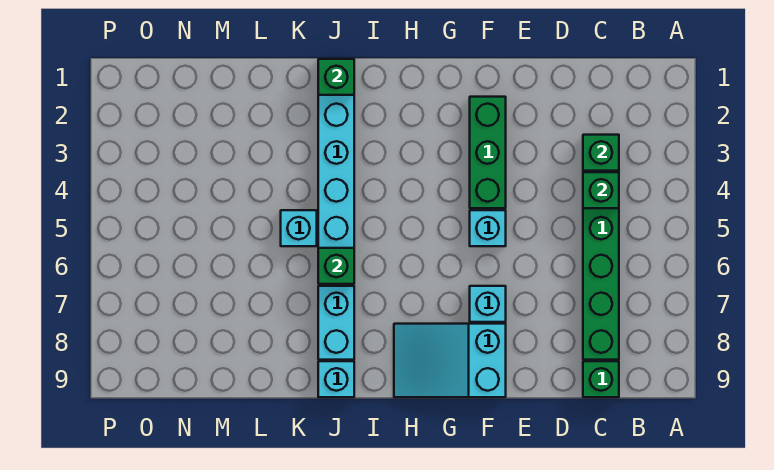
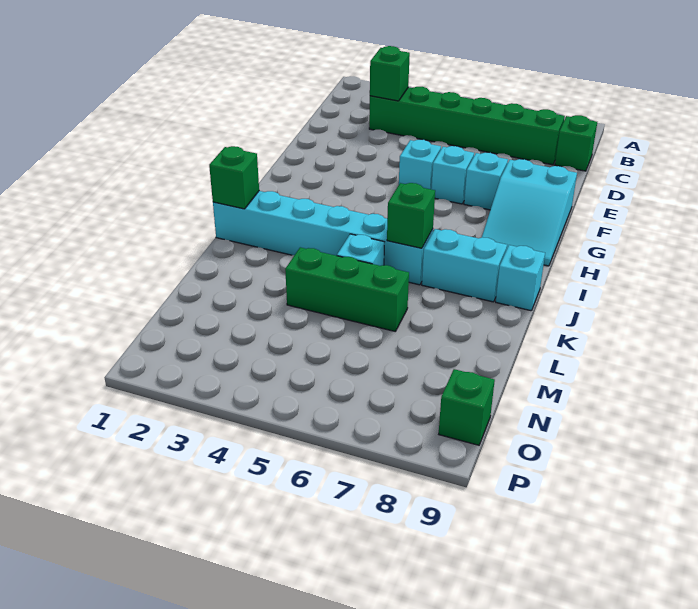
green brick C4 level 2 -> green brick O9 level 1
green brick F2:F4 level 1 -> green brick L4:L6 level 1
none -> cyan brick F6 level 1

